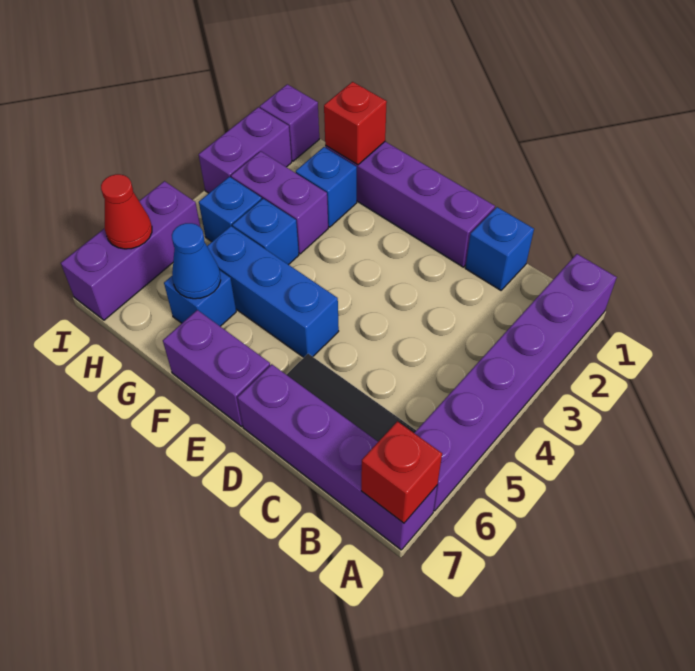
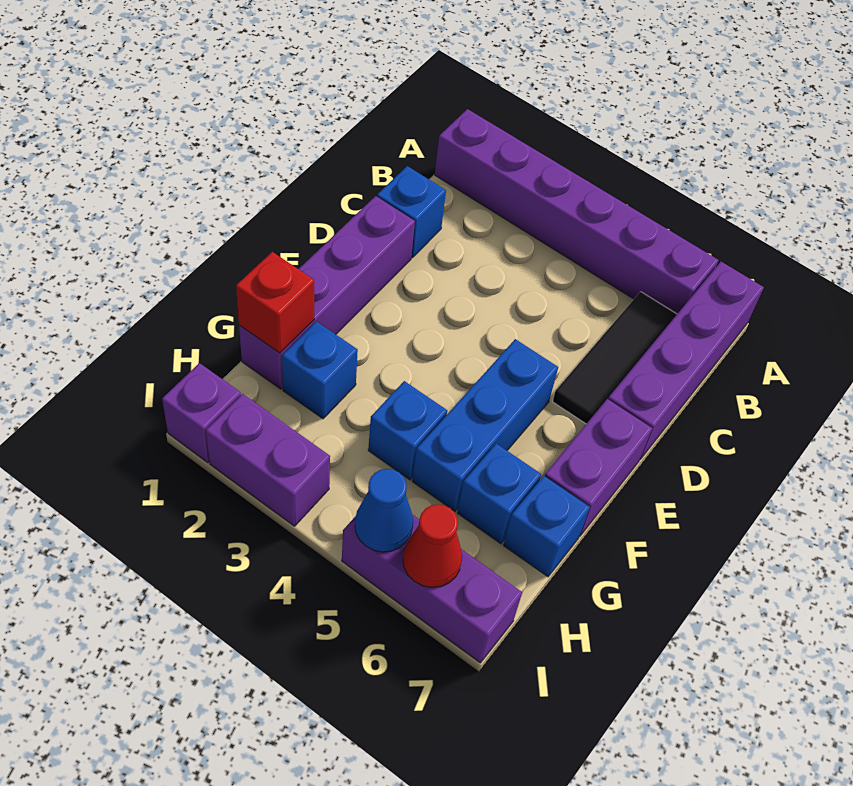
red brick A7 level 2 -> none
purple brick G3:H3 level 1 -> none
blue cone G6 level 2 -> blue cone I5 level 2
blue brick H4 level 1 -> blue brick G7 level 1

